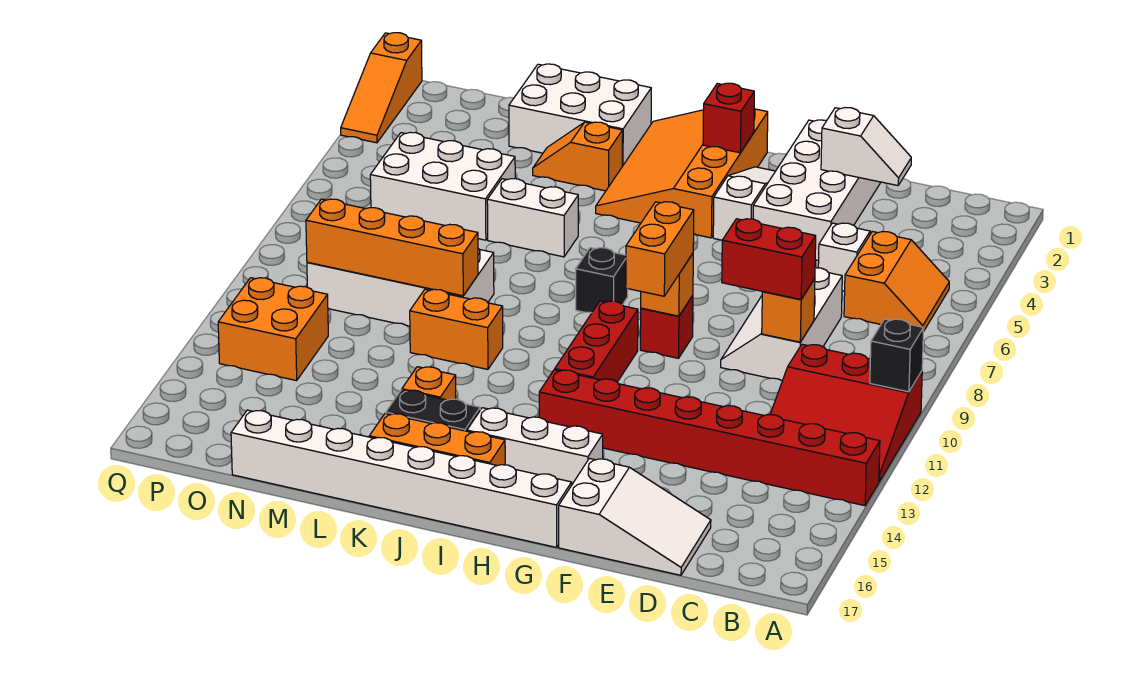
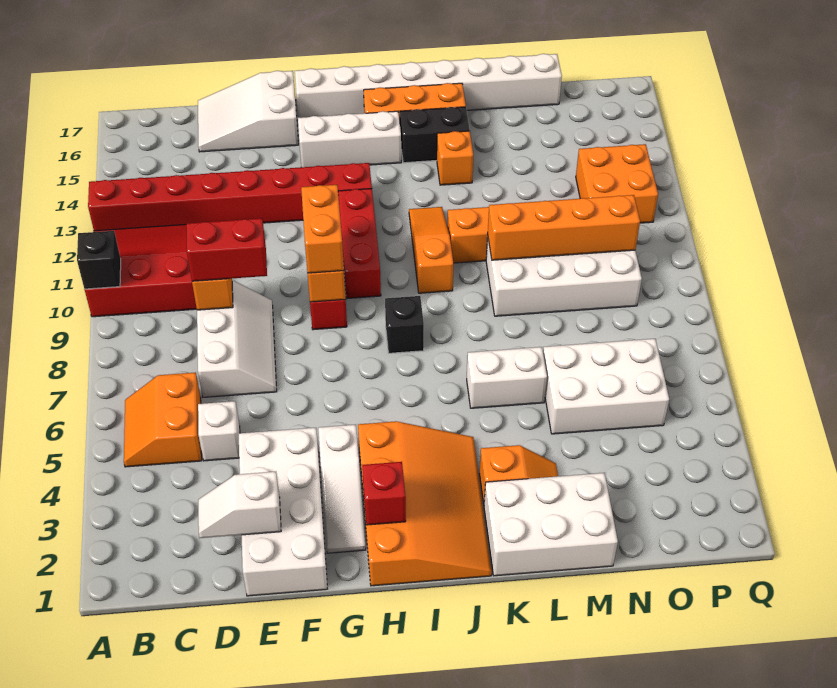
orange slope Q1:Q3 level 1 top 1 -> orange slope J10:J12 level 1 top 10

